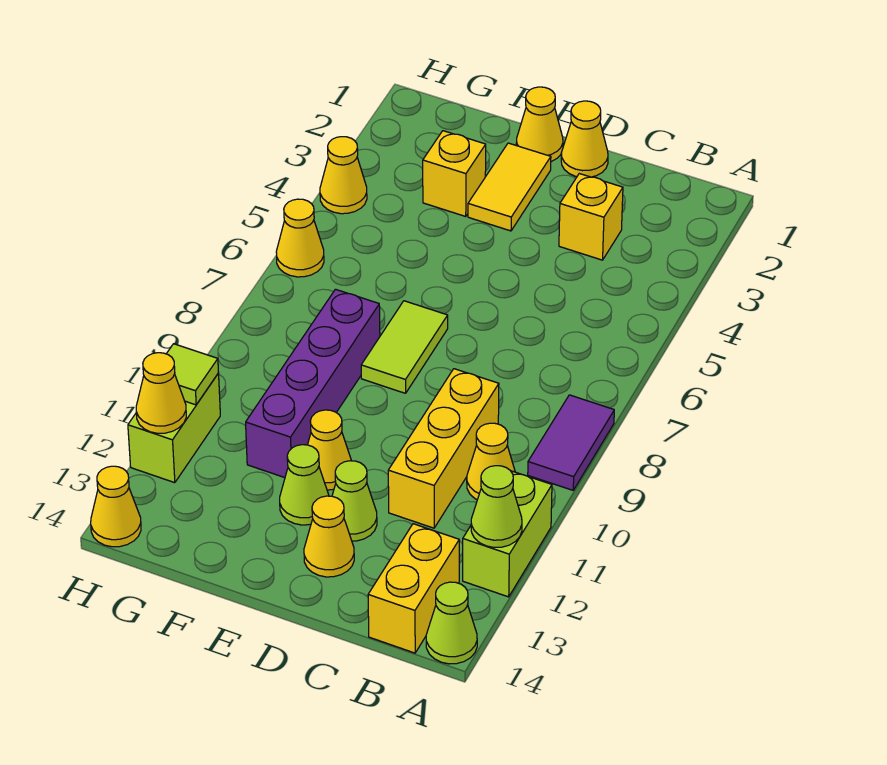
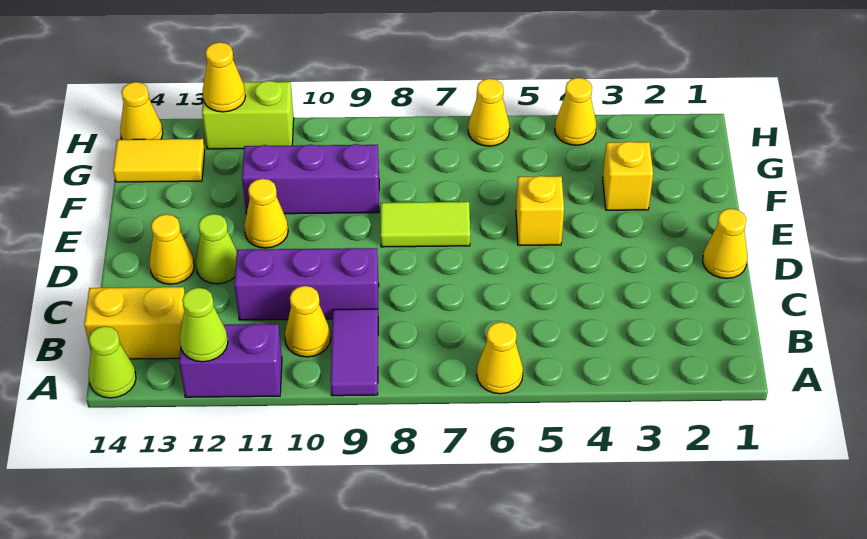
purple tile A8:A9 level 1 -> purple tile A9:B9 level 1
lime brick A11:A12 level 1 -> purple brick A11:A12 level 1
yellow brick C3 level 1 -> yellow brick E5 level 1
yellow brick C9:C11 level 1 -> purple brick C9:C11 level 1
yellow cone E1 level 1 -> yellow cone A6 level 1
yellow tile E2:E3 level 1 -> yellow tile G13:G14 level 1
lime cone E12 level 1 -> none
purple brick F8:F11 level 1 -> purple brick F9:F11 level 1
lime tile H11 level 2 -> none

